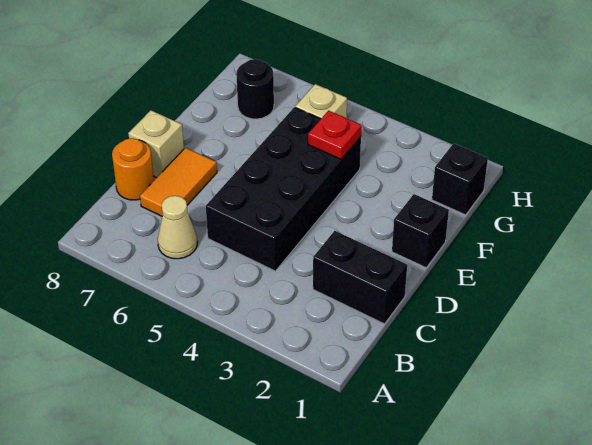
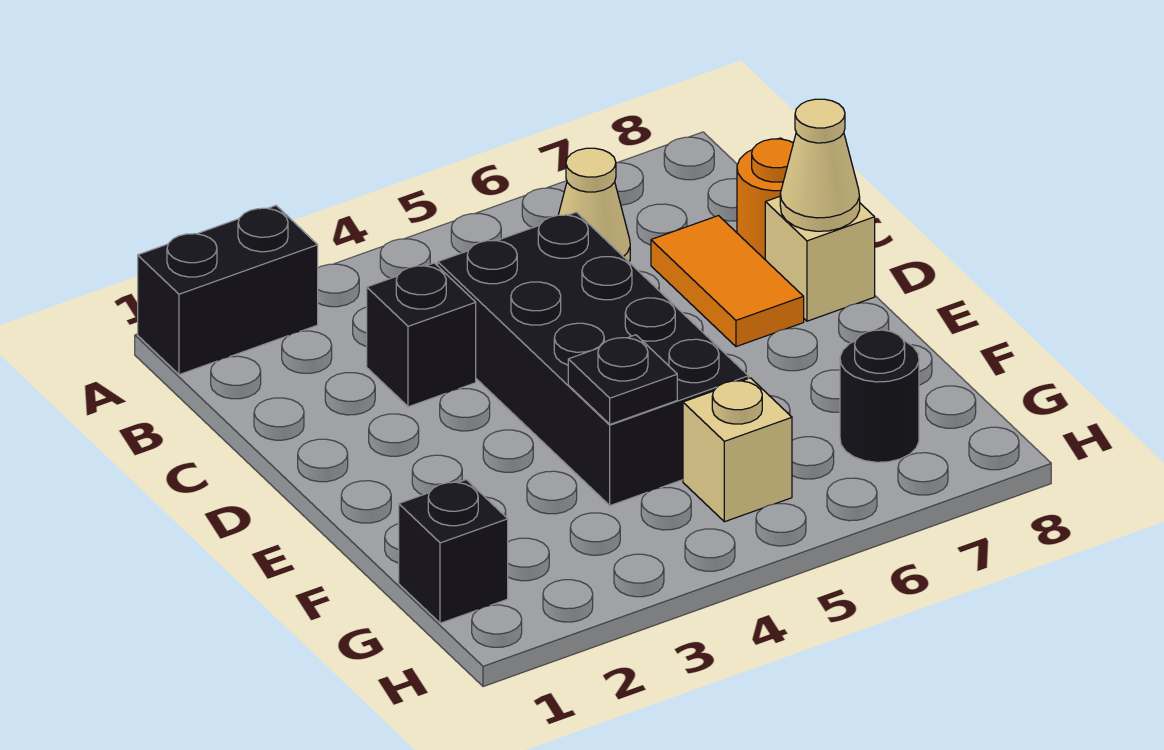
black brick C1:C2 level 1 -> black brick A1:A2 level 1
none -> tan cone D8 level 2
black brick E1 level 1 -> black brick C3 level 1
red plate F4 level 2 -> black plate F4 level 2

